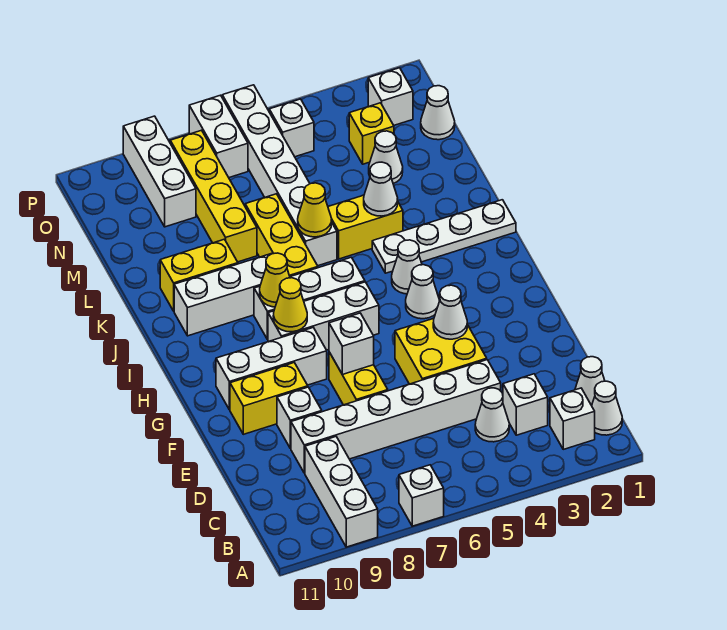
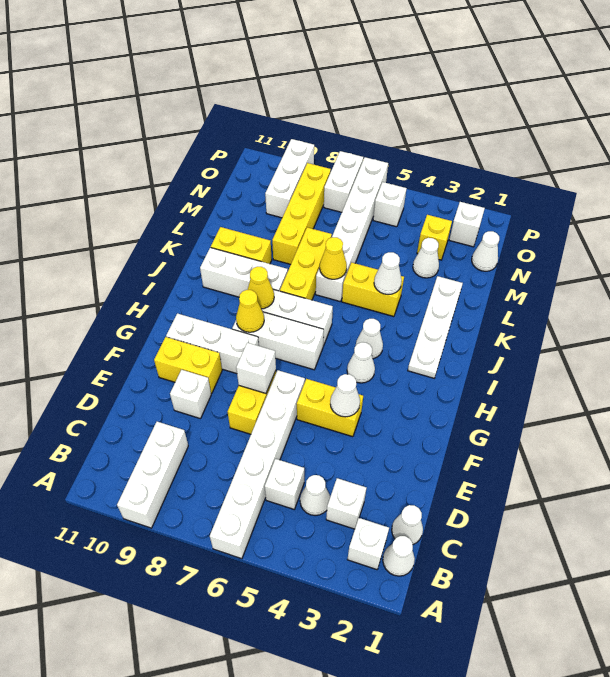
white brick A7 level 1 -> white brick C5 level 1
white brick D4:D9 level 1 -> white brick A6:F6 level 1
yellow brick E4:F5 level 1 -> yellow brick F4:F5 level 1
white plate J1:J4 level 1 -> white plate I2:L2 level 1

